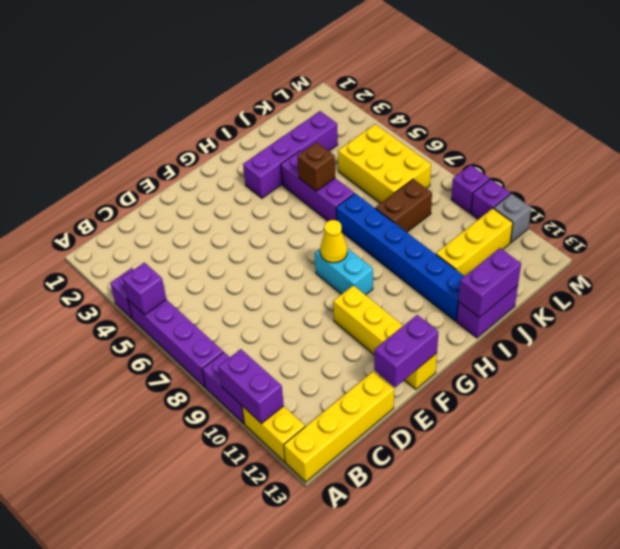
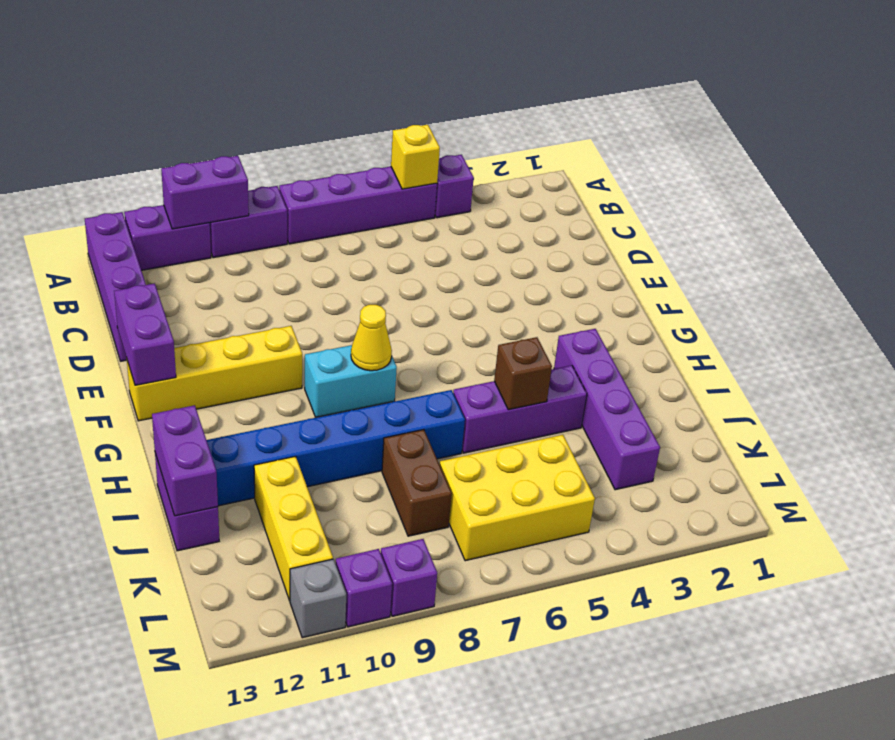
purple brick A5 level 2 -> yellow brick A5 level 2
yellow brick A11:A12 level 1 -> purple brick A11:A12 level 1
yellow brick A13:D13 level 1 -> purple brick A13:D13 level 1

